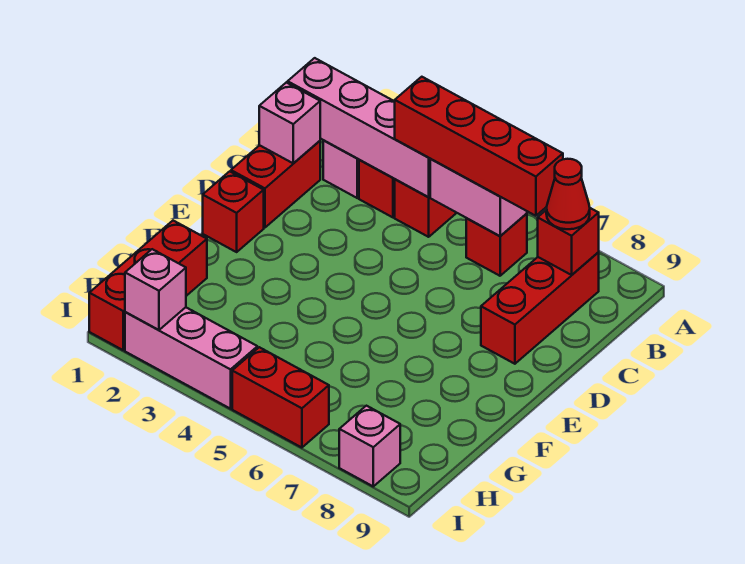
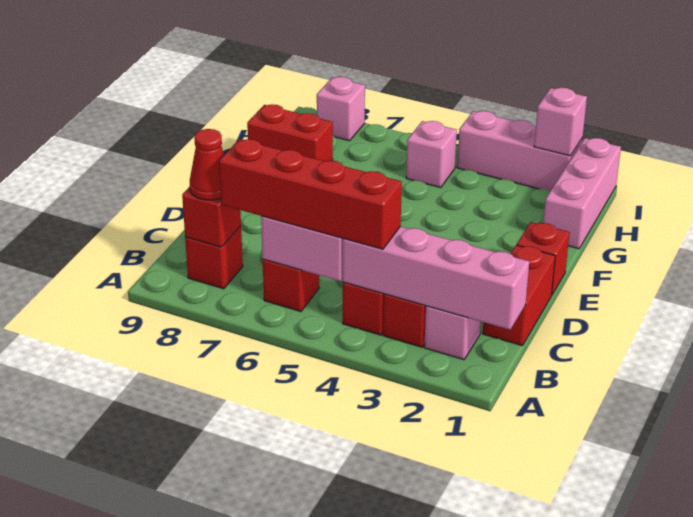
red brick B8:D8 level 1 -> red brick B8 level 1
pink brick C1 level 2 -> pink brick H5 level 1
red brick G1:I1 level 1 -> pink brick G1:I1 level 1
red brick I5:I6 level 1 -> red brick G8:G9 level 1

